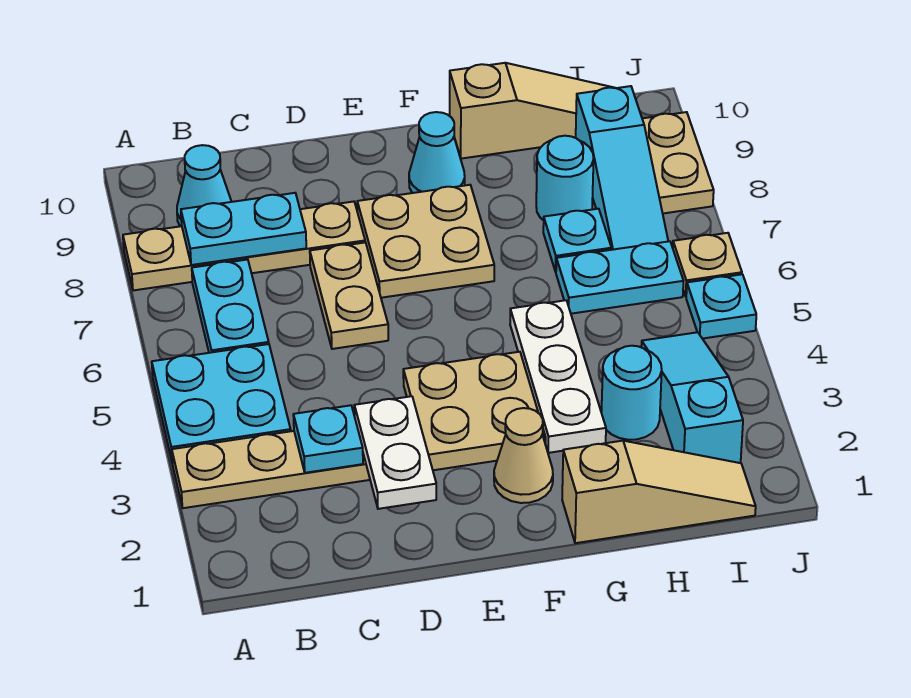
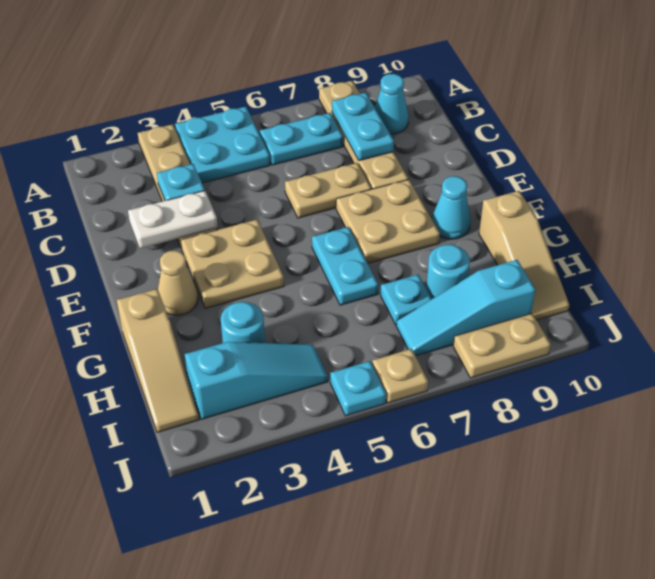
white plate G3:G5 level 1 -> none
cyan plate H6:I6 level 1 -> cyan plate F6:G6 level 1

